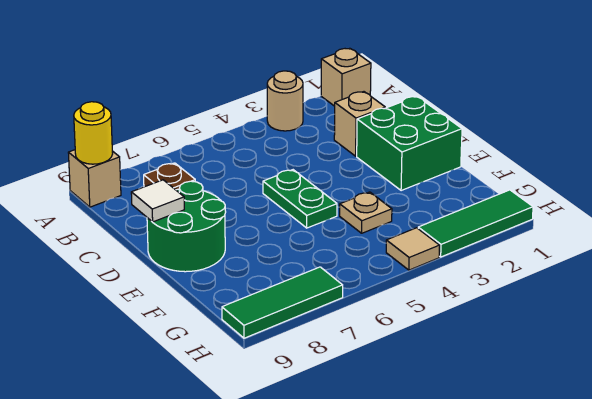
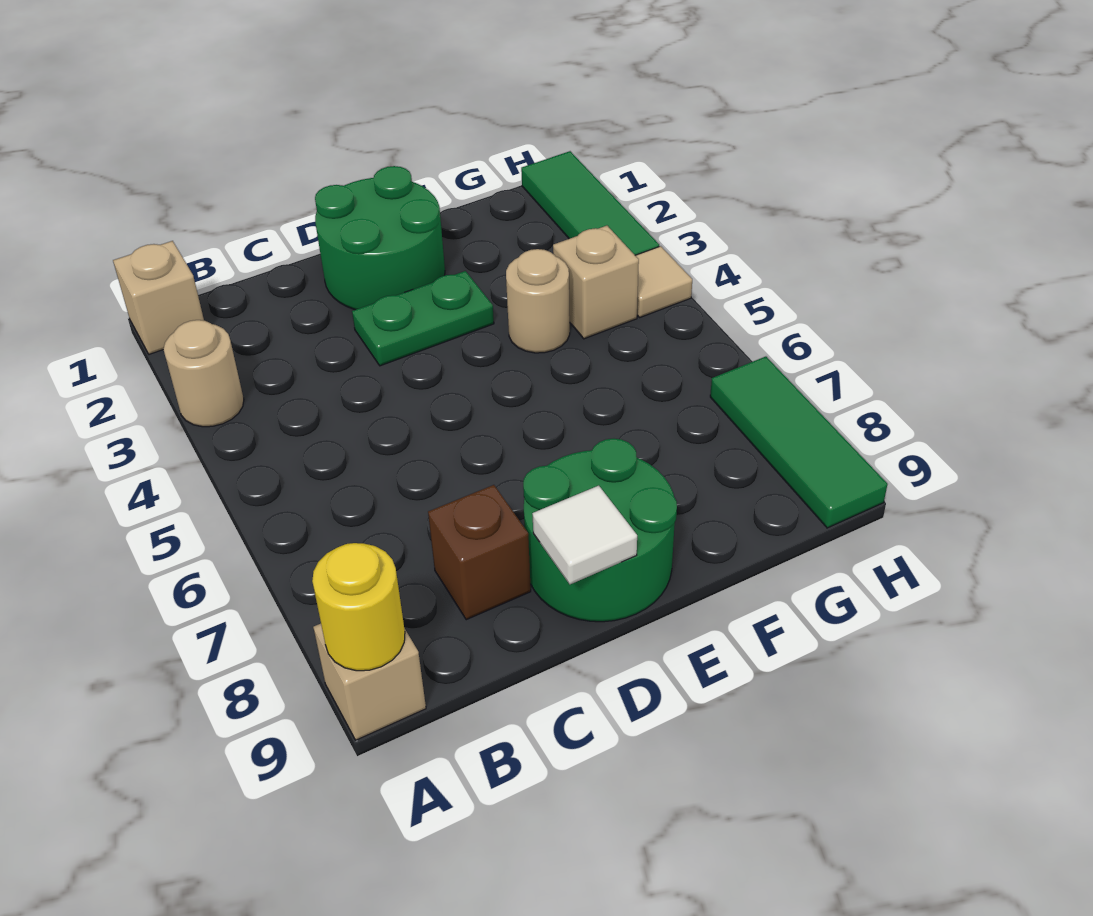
tan brick C2 level 1 -> tan brick G4 level 1
green brick D1:E2 level 1 -> green round brick D1:E2 level 1
green plate D5:E5 level 1 -> green plate D3:E3 level 1
tan plate F4 level 1 -> tan round brick F4 level 1

